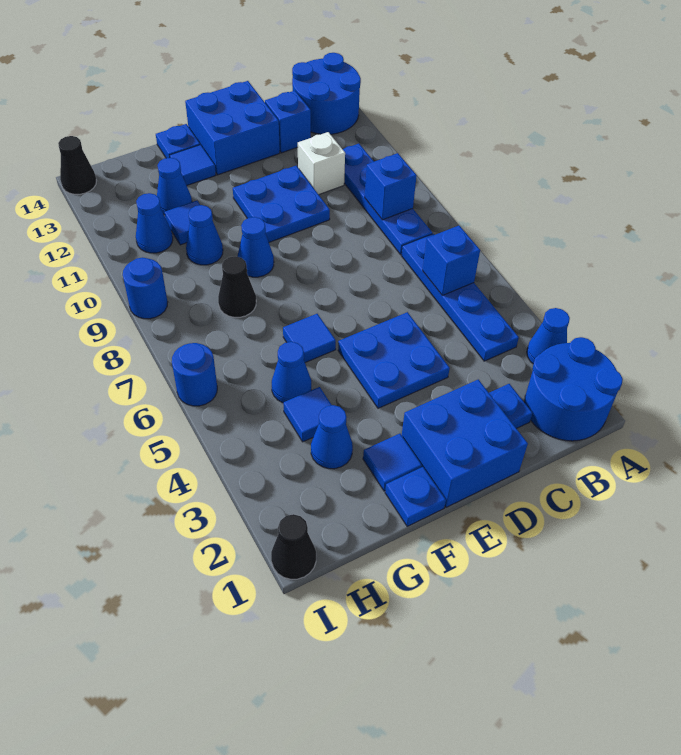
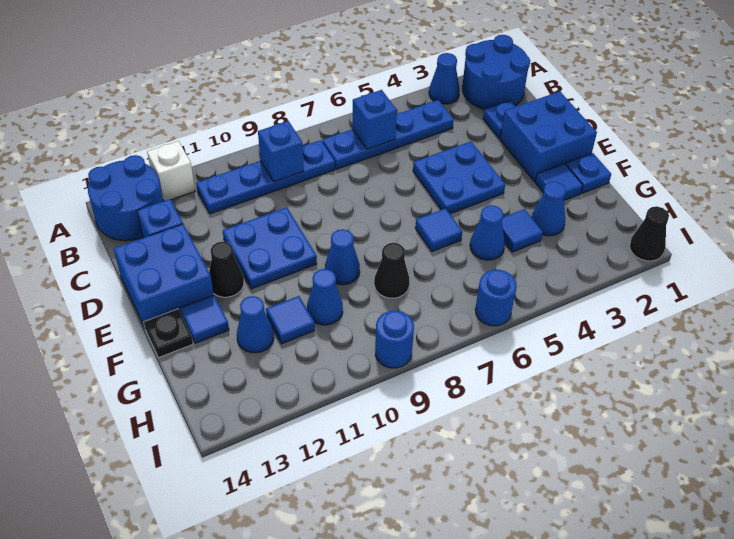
white brick C11 level 1 -> white brick A12 level 1
blue plate F14 level 1 -> black plate F14 level 1
blue cone H11 level 1 -> none
black cone I14 level 1 -> black cone E12 level 1

